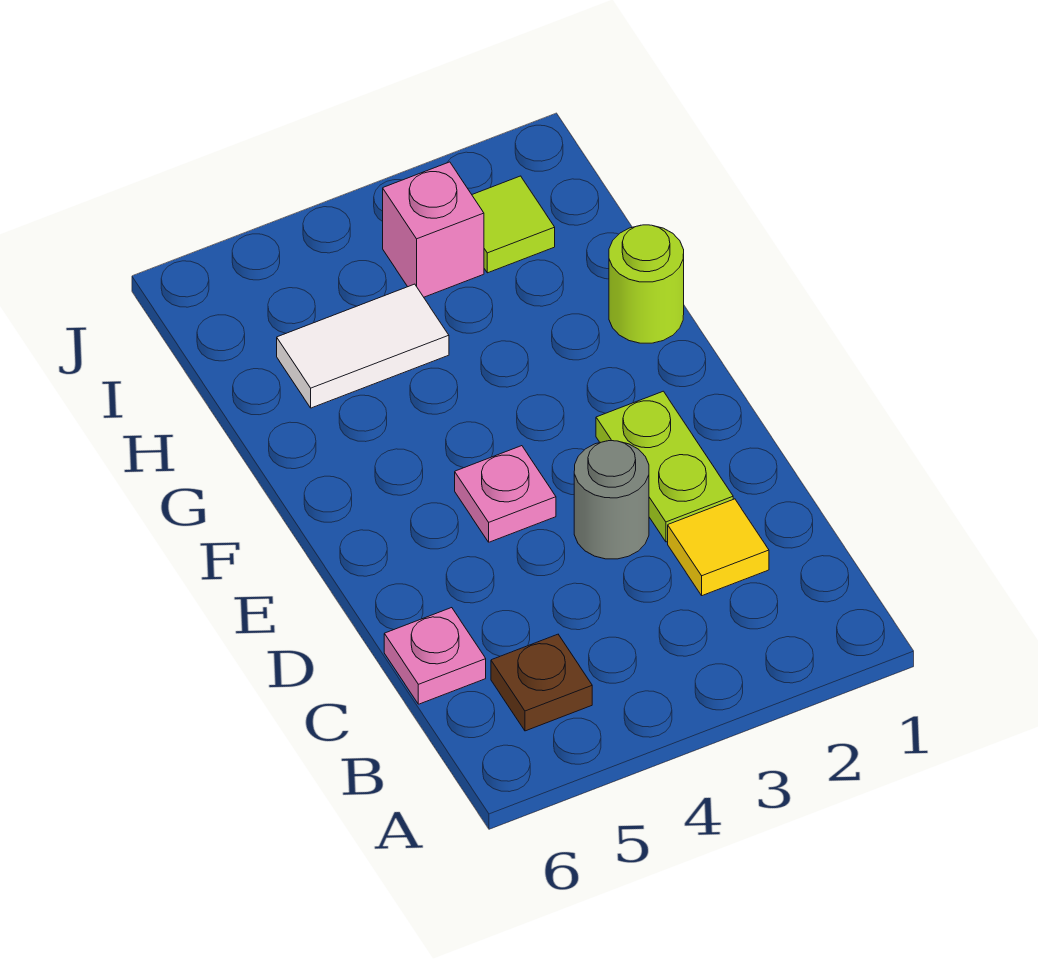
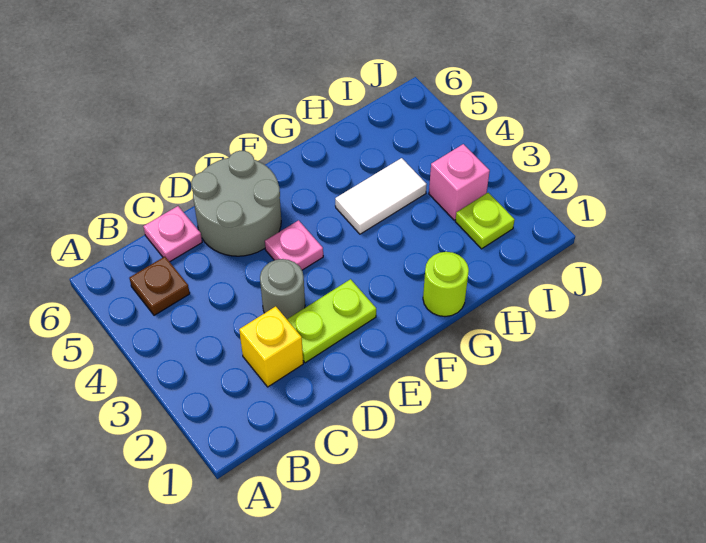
yellow tile C2 level 1 -> yellow brick C2 level 1
none -> grey round brick D5:E6 level 1
white tile H4:H5 level 1 -> white tile G4:H4 level 1
lime tile I2 level 1 -> lime plate I2 level 1

